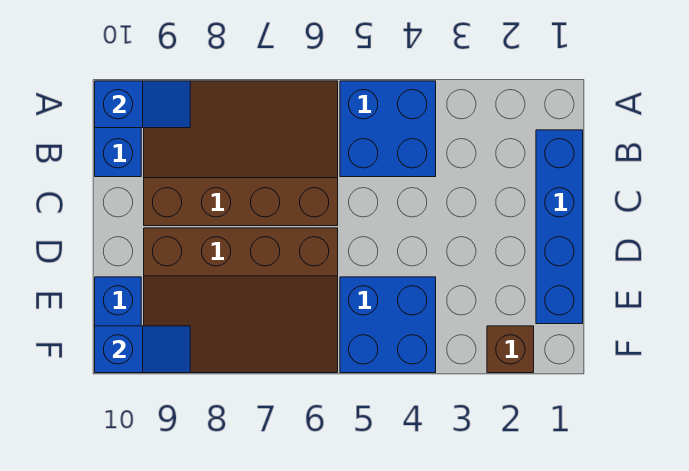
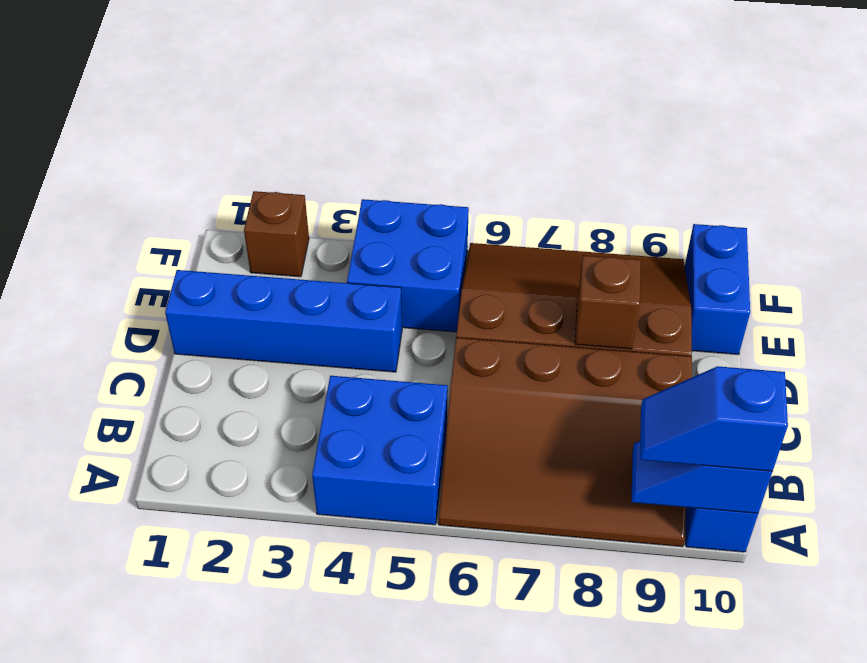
blue brick B1:E1 level 1 -> blue brick D1:D4 level 1
none -> brown brick D8 level 2
blue slope F9:F10 level 2 top 10 -> blue slope A9:A10 level 3 top 10

